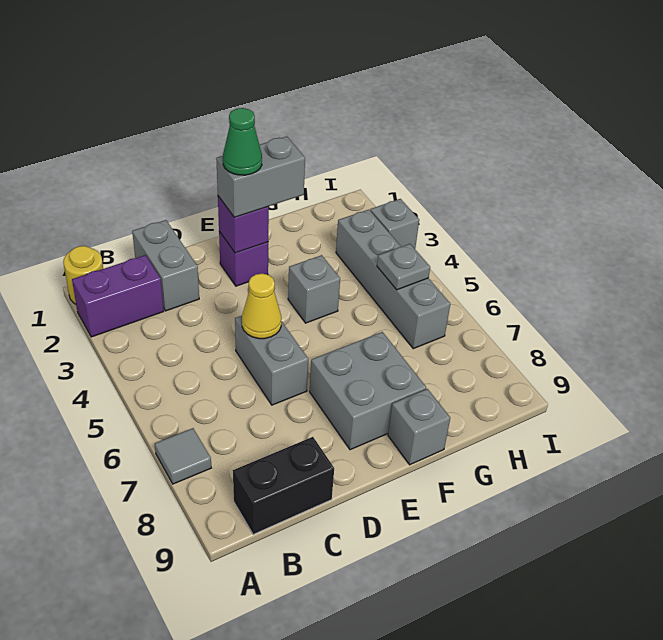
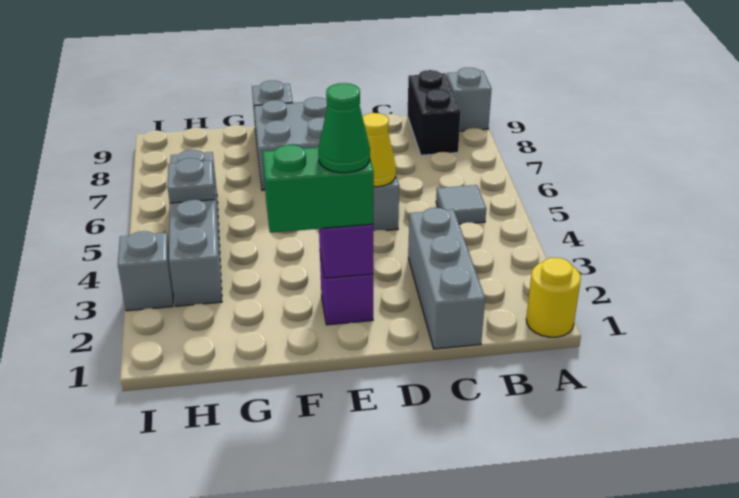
purple brick A2:B2 level 1 -> none
grey tile A7 level 1 -> grey tile B5 level 1
black brick B9:C9 level 1 -> black brick B8:B9 level 1
grey brick C1:C2 level 1 -> grey brick C1:C3 level 1
grey brick E2:F2 level 3 -> green brick E2:F2 level 3
grey brick F4 level 1 -> grey brick A9 level 1

